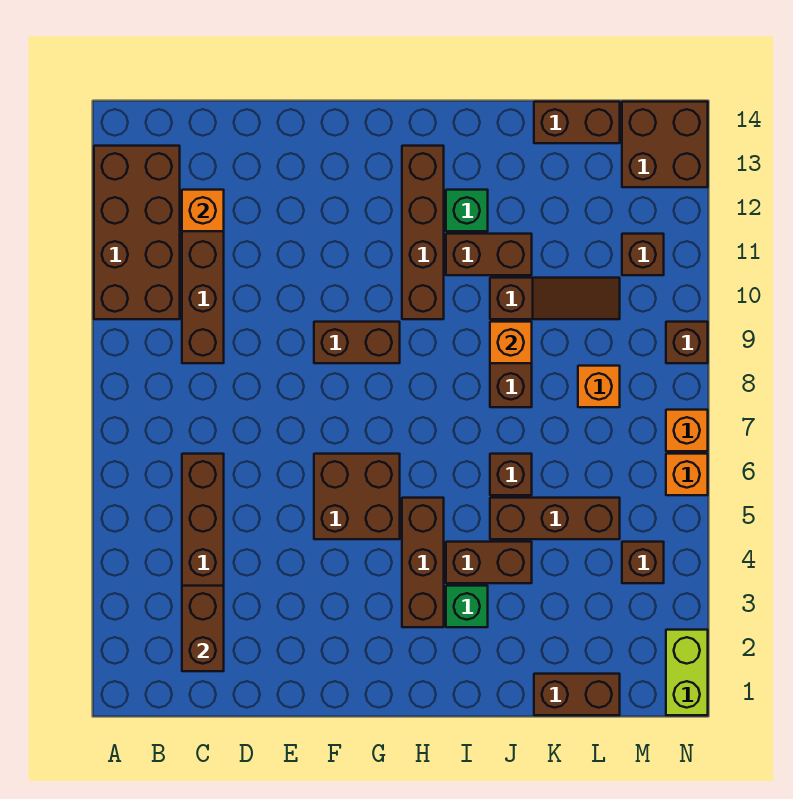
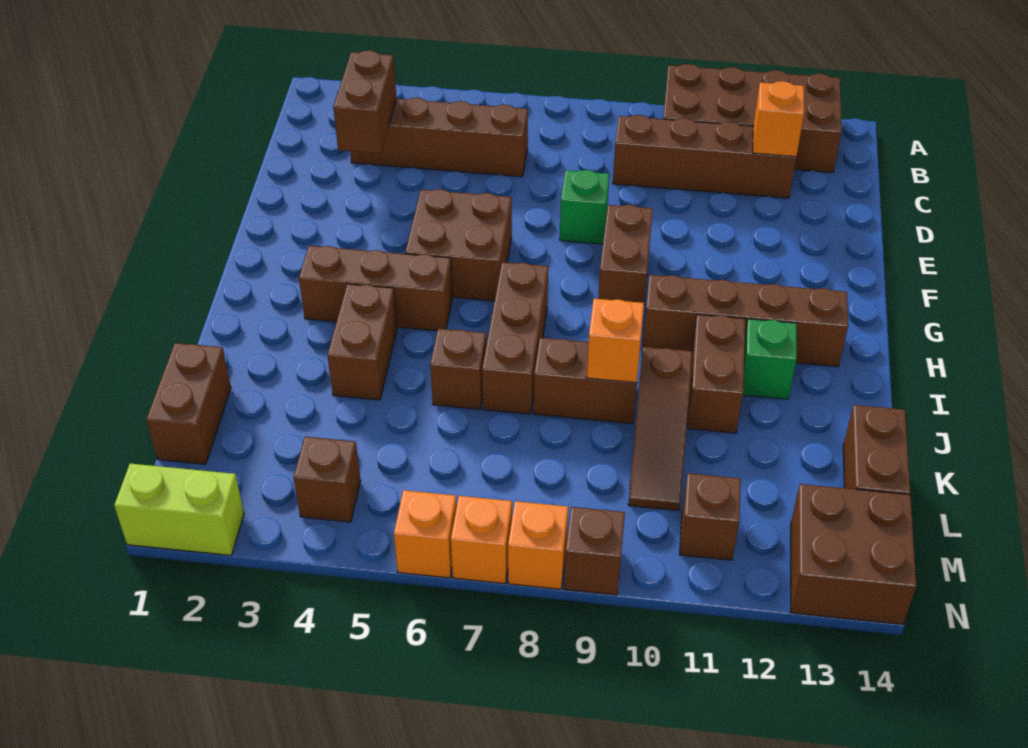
brown brick C2:C3 level 2 -> brown brick C3:D3 level 2
green brick I3 level 1 -> green brick E8 level 1
brown brick J5:L5 level 1 -> brown brick H7:J7 level 1
orange brick L8 level 1 -> orange brick N8 level 1

